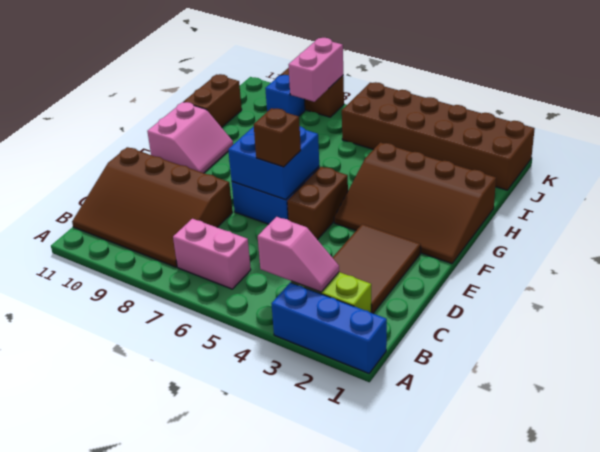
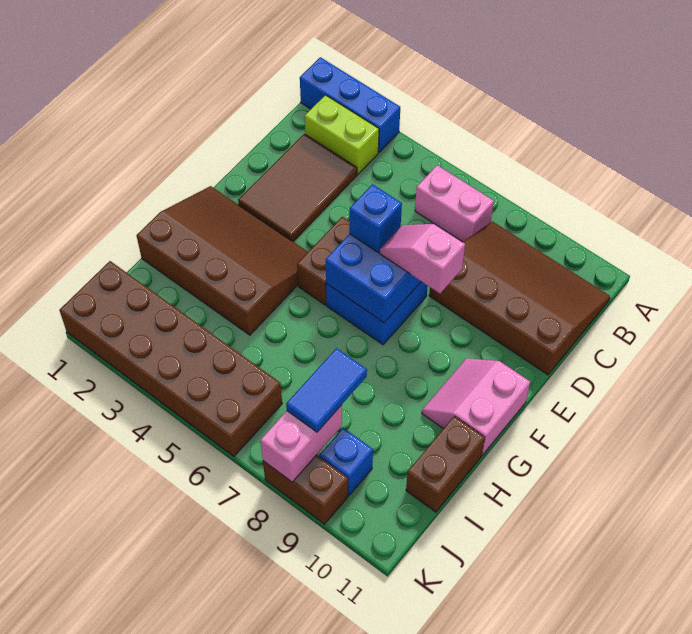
pink slope B3:B4 level 2 top 4 -> pink slope E7:E8 level 3 top 8
brown brick E6 level 3 -> blue brick E6 level 3
none -> blue tile I8:J8 level 3

